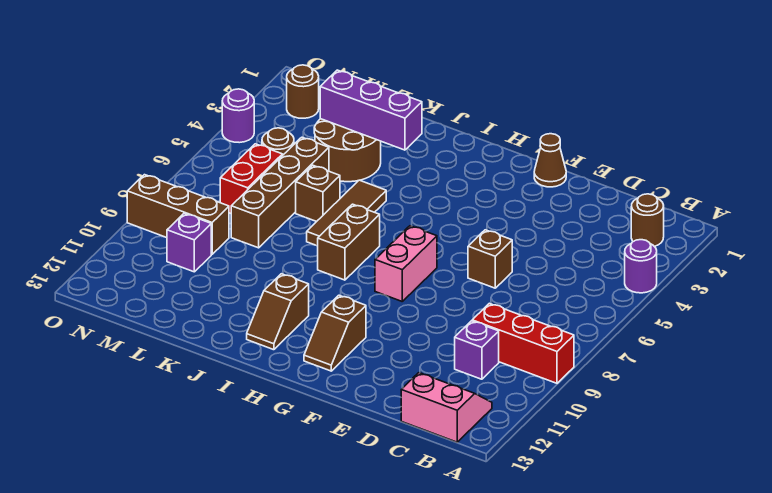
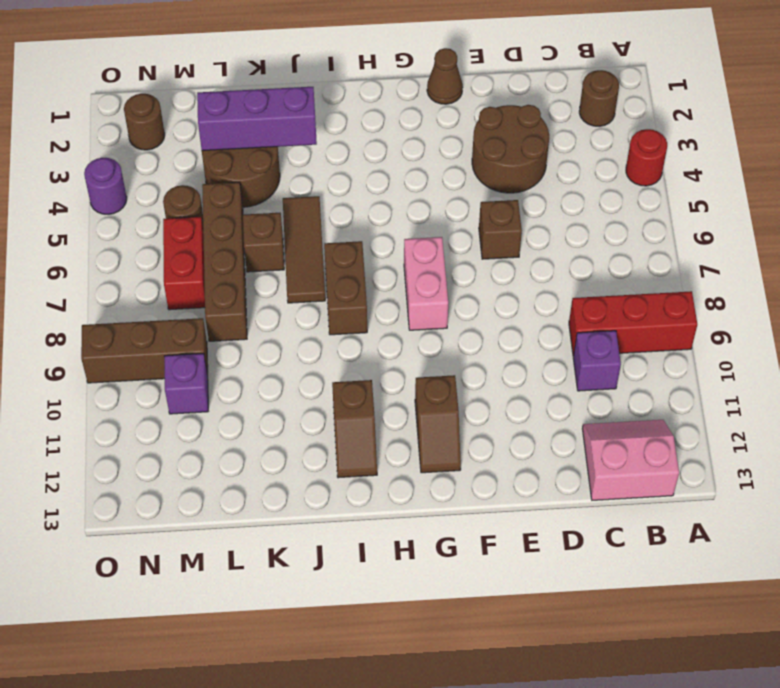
purple round brick A4 level 1 -> red round brick A4 level 1
none -> brown round brick D3:E4 level 1

